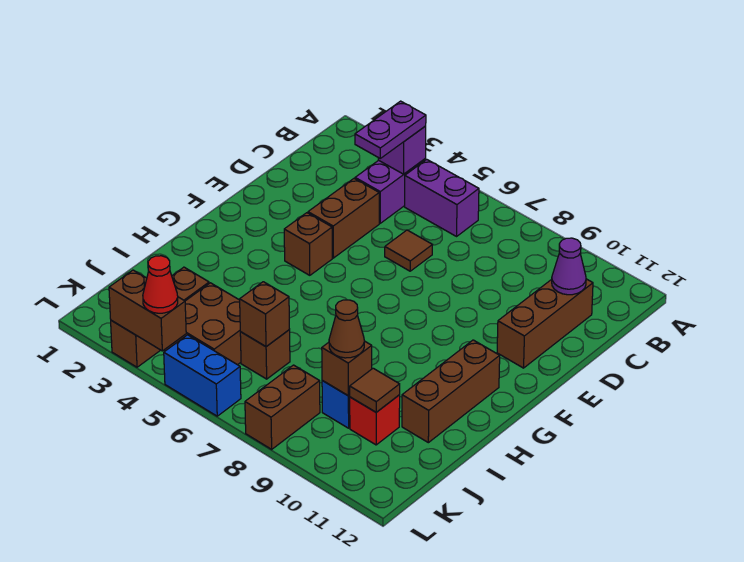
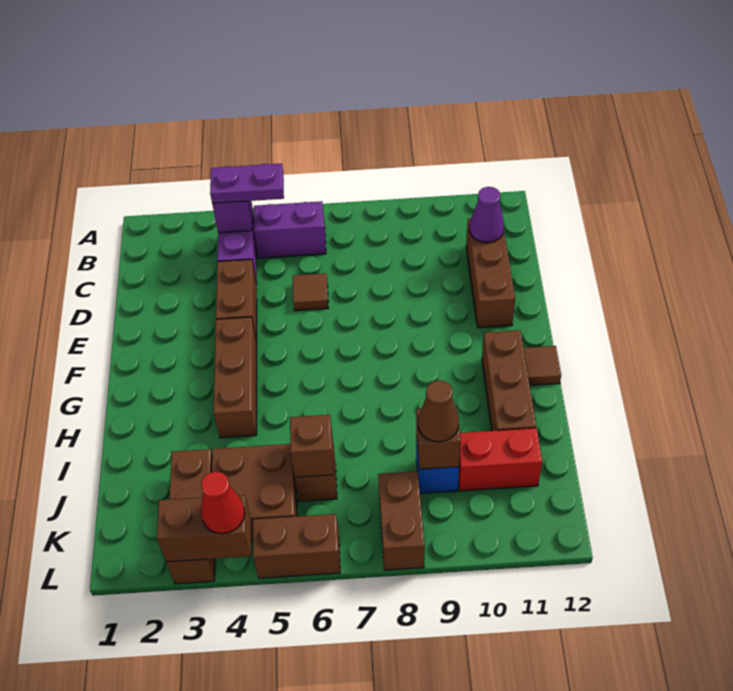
purple plate B4:C4 level 3 -> purple plate B4:B5 level 3
brown brick F4 level 1 -> brown brick F4:H4 level 1
red brick J10 level 1 -> red brick J10:J11 level 1
brown tile J10 level 2 -> brown tile G12 level 1
blue brick L5:L6 level 1 -> brown brick L5:L6 level 1

